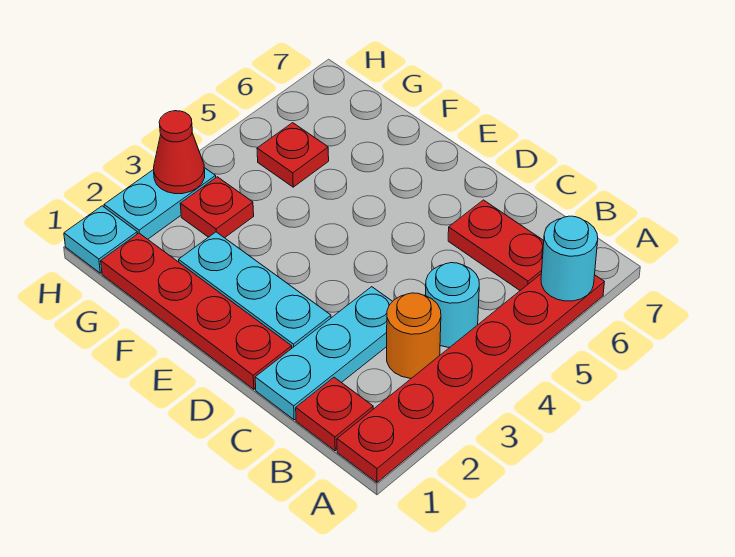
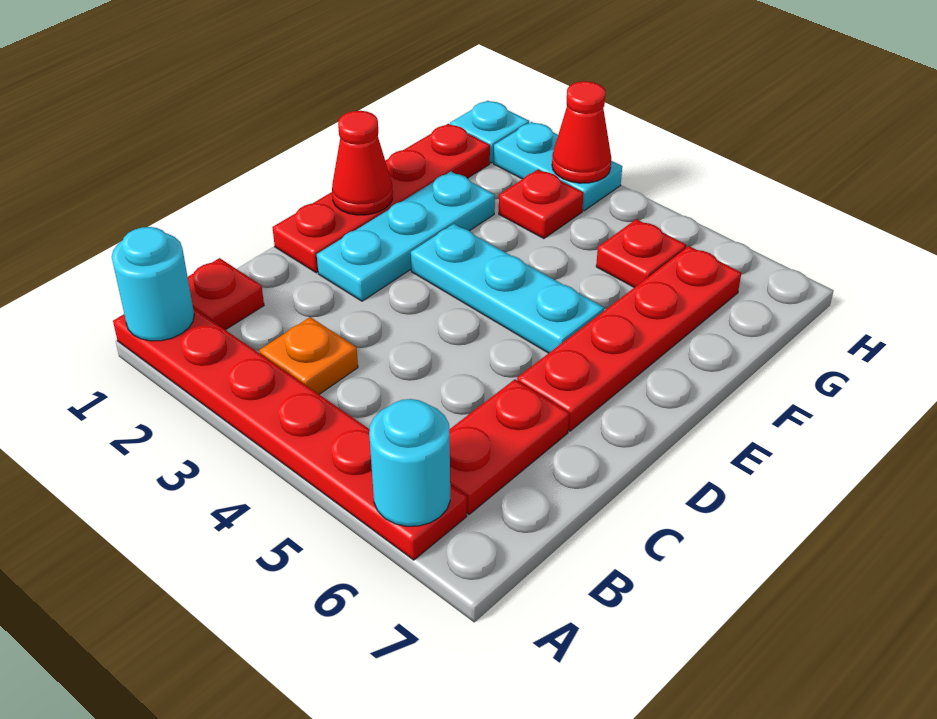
orange round brick B3 level 1 -> orange plate B3 level 1
cyan round brick B4 level 1 -> cyan round brick A1 level 2
cyan plate C1:C3 level 1 -> cyan plate E3:E5 level 1
none -> red plate D6:G6 level 1
none -> red cone E1 level 2

